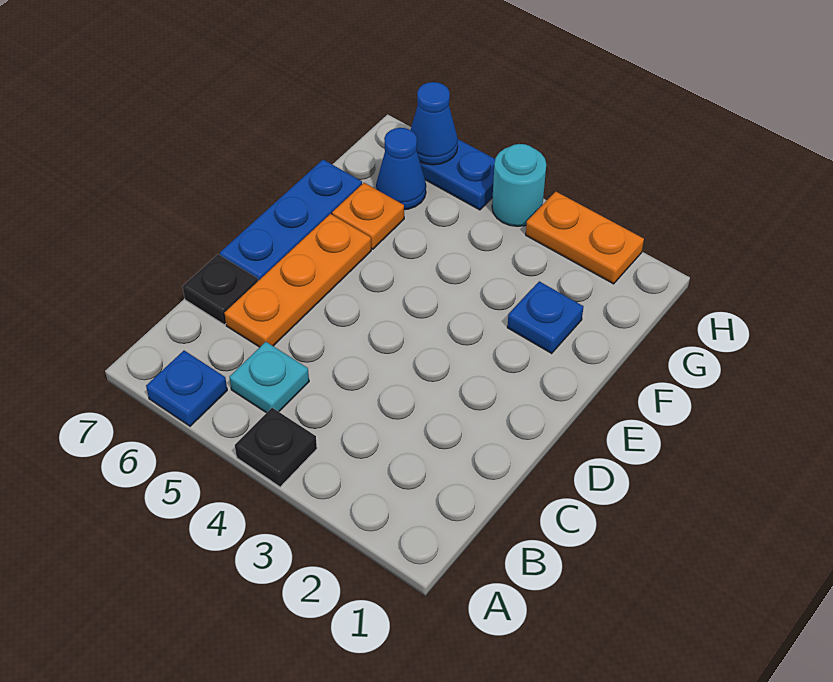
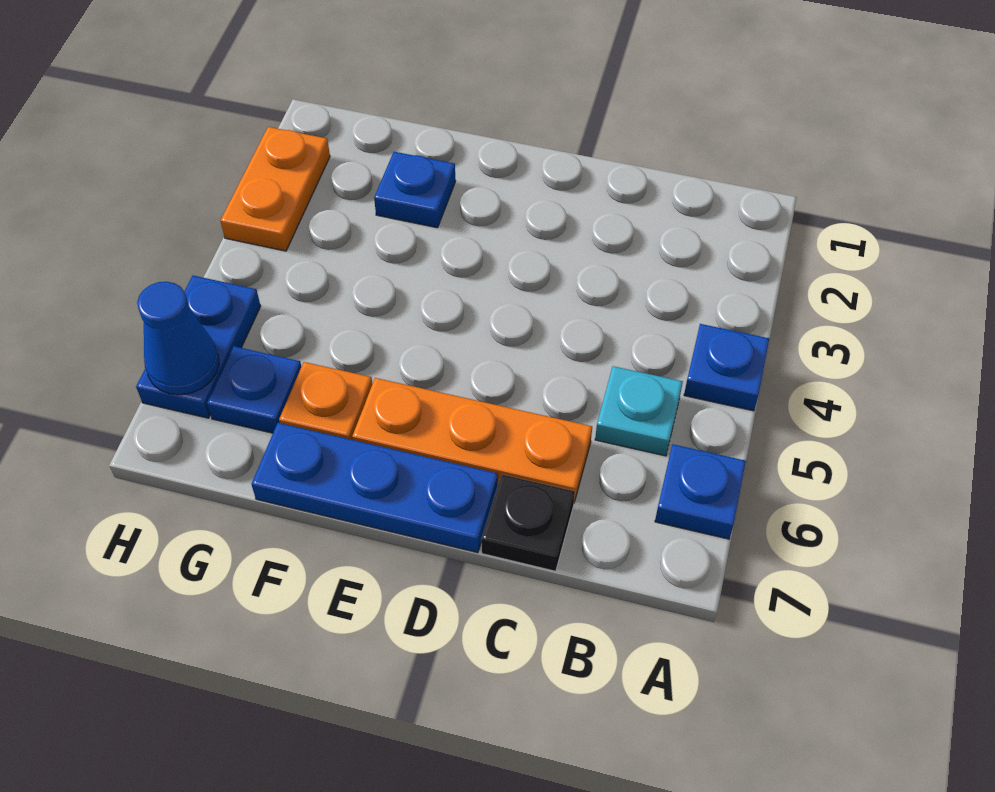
black plate A4 level 1 -> blue plate A4 level 1
blue cone G6 level 1 -> blue plate G6 level 1
cyan round brick H4 level 1 -> none

